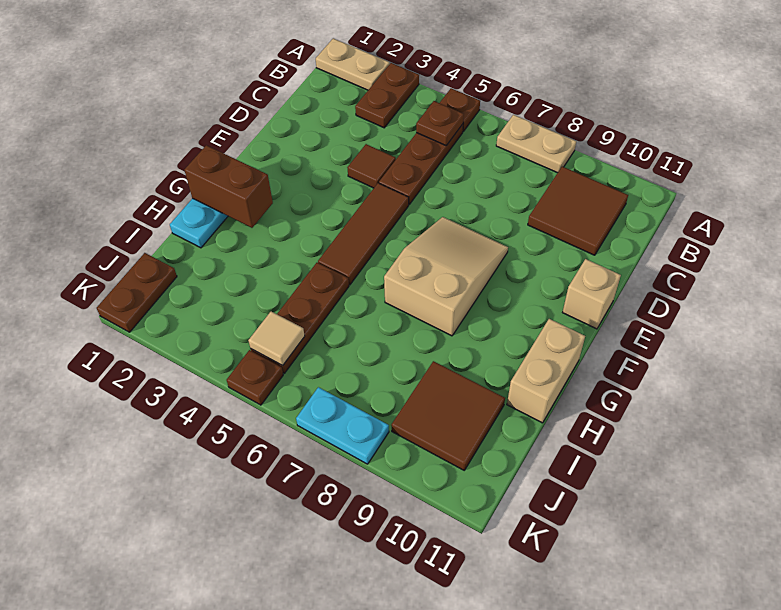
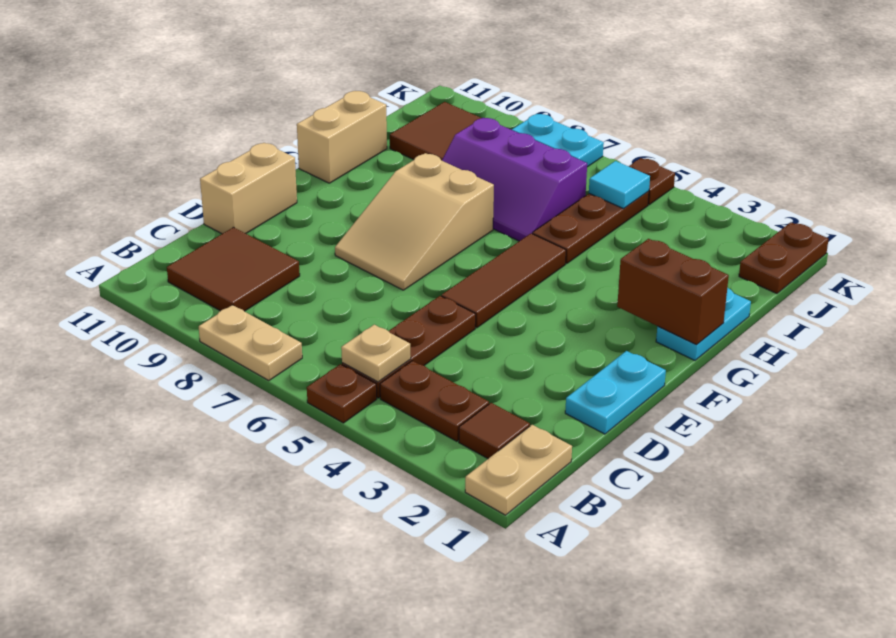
tan plate A1:A2 level 1 -> tan plate A1:B1 level 1
brown plate A3:B3 level 1 -> brown plate B3:B4 level 1
brown plate B5 level 2 -> tan plate B5 level 2
none -> cyan plate D1:E1 level 1
brown tile D4 level 1 -> brown tile B2 level 1
tan brick E11 level 1 -> tan brick D11:E11 level 1
none -> purple slope H6:I8 level 1 top I
tan tile J5 level 2 -> cyan tile J5 level 2

